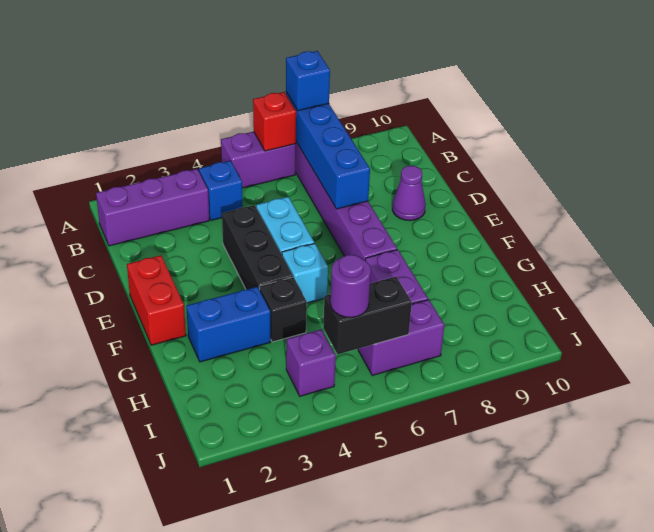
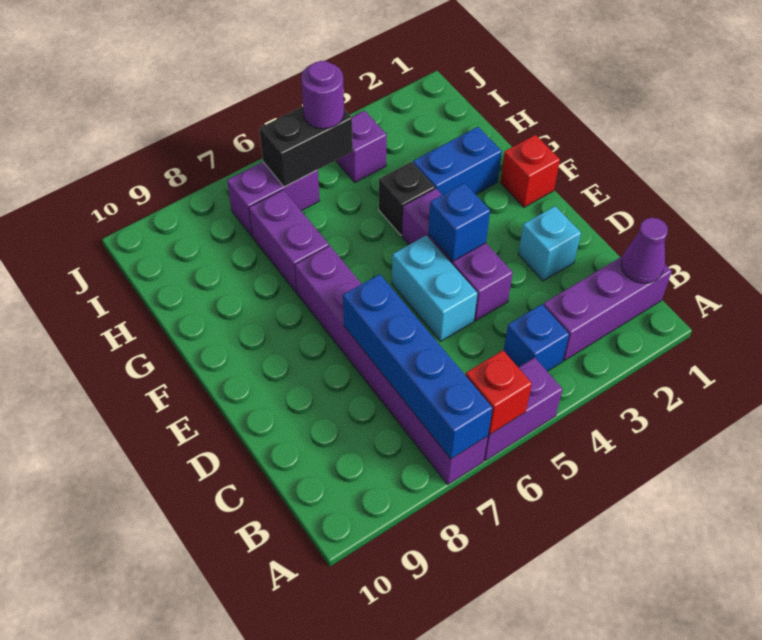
blue brick A7 level 3 -> blue brick E4 level 2
black brick D4:F4 level 1 -> purple brick D4:F4 level 1
purple cone D9 level 1 -> purple cone B1 level 2
red brick E1:F1 level 1 -> red brick F1 level 1
cyan brick F5 level 1 -> cyan brick D2 level 1

